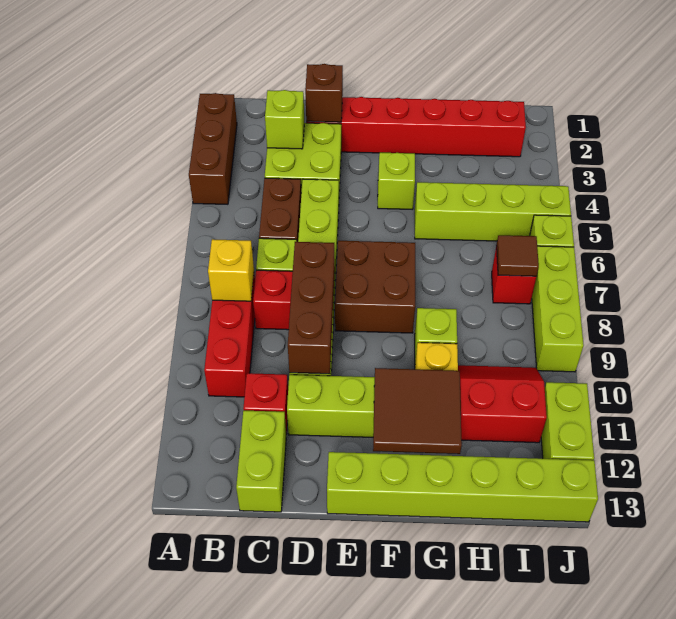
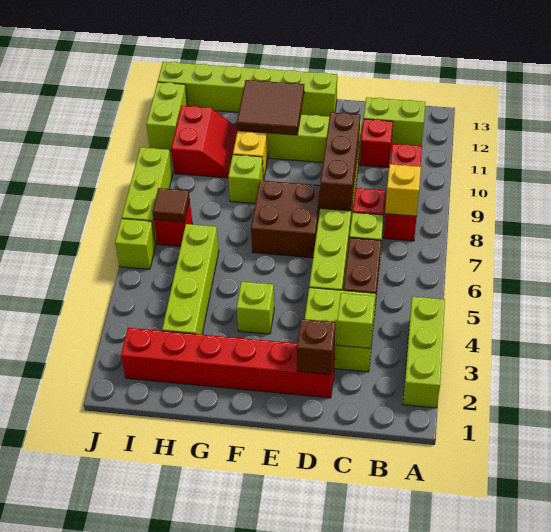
brown brick A2:A4 level 1 -> lime brick A2:A4 level 1
lime brick C12:C13 level 1 -> lime brick B12:C12 level 1
lime brick G5:J5 level 1 -> lime brick H3:H6 level 1
red slope H10:I11 level 1 top 11 -> red slope H10:I11 level 1 top I

